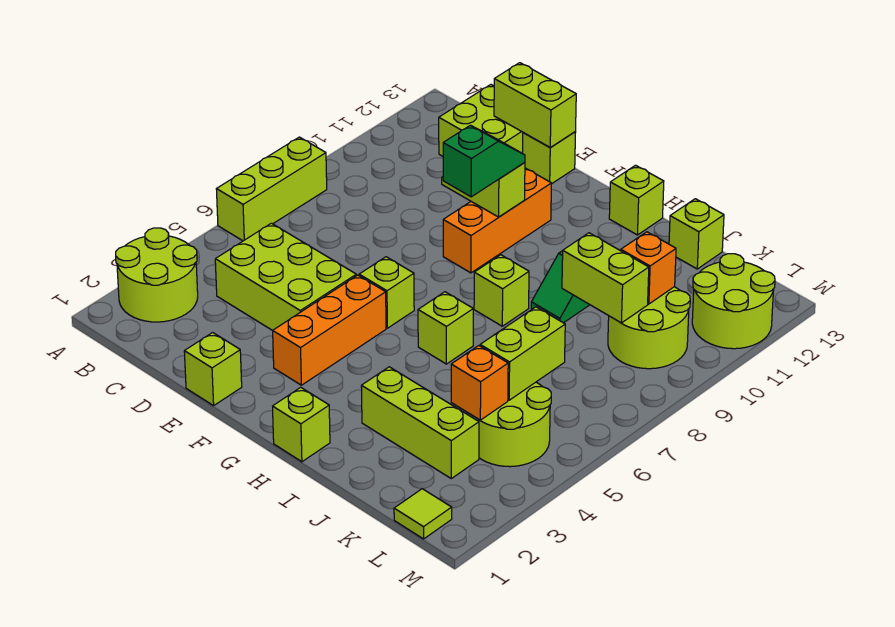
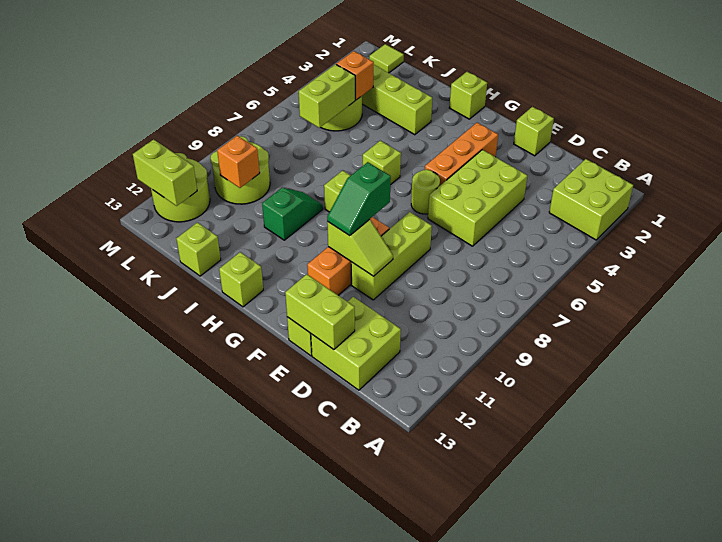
lime round brick A2:B3 level 1 -> lime brick A2:B3 level 1
lime brick A6:A8 level 1 -> lime brick E8:E10 level 1
lime brick C4:E5 level 1 -> lime brick D4:E6 level 1
lime brick F6 level 1 -> lime round brick F6 level 1
lime brick J9:K9 level 2 -> lime brick L12:M12 level 2

